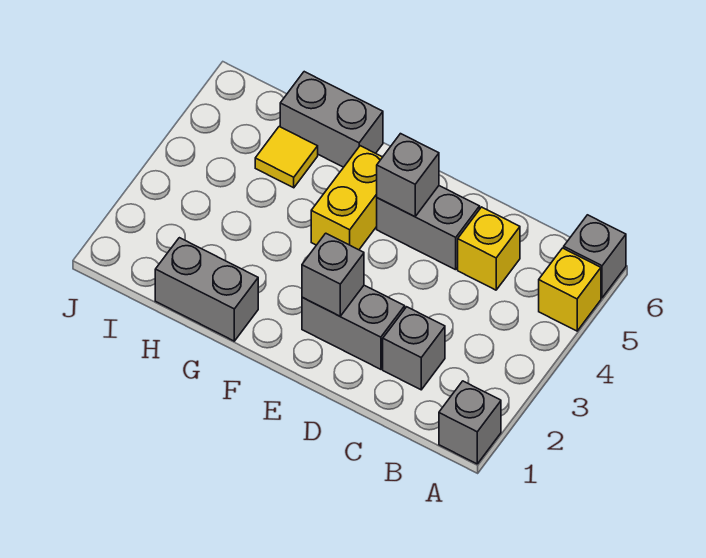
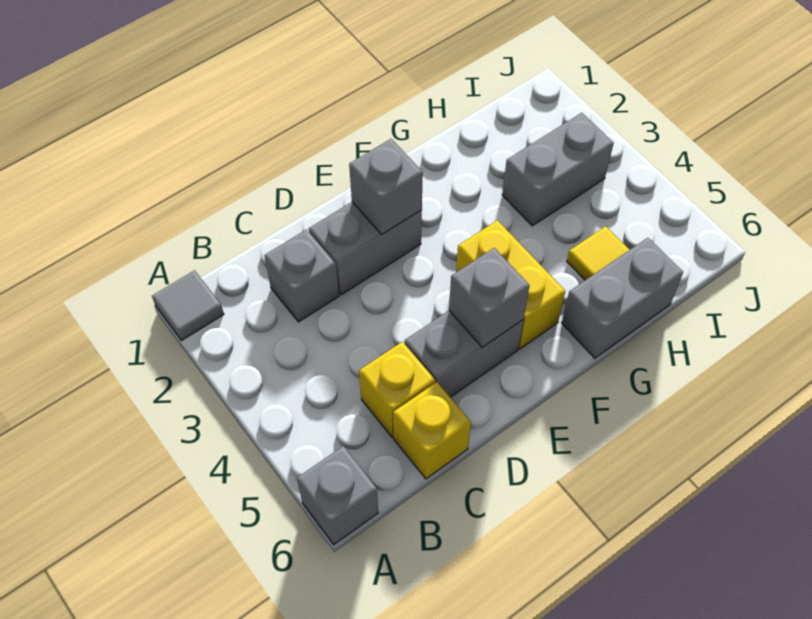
grey brick A1 level 1 -> grey tile A1 level 1
yellow brick A5 level 1 -> yellow brick C6 level 1
grey brick G1:H1 level 1 -> grey brick H3:I3 level 1

